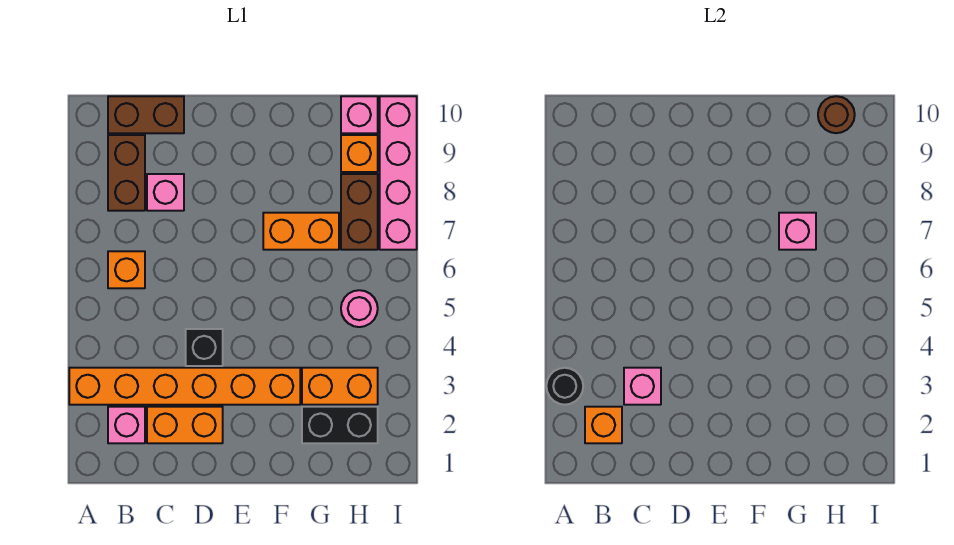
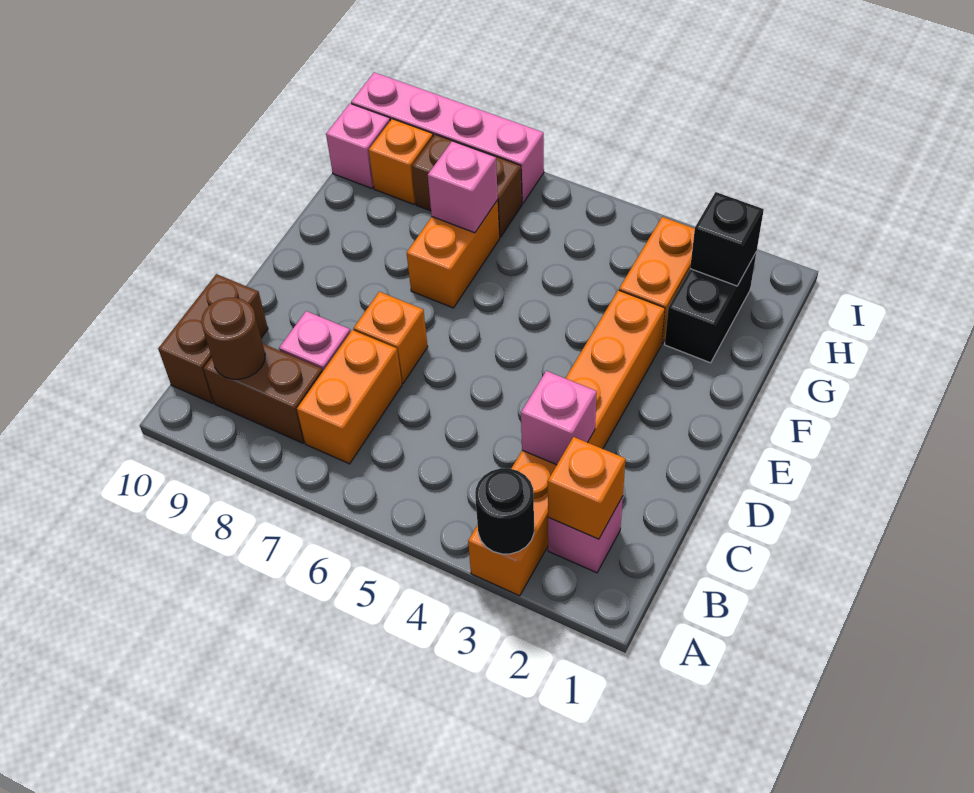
orange brick B6 level 1 -> orange brick D7 level 1
orange brick C2:D2 level 1 -> orange brick B7:C7 level 1
black brick D4 level 1 -> black brick H2 level 2
pink round brick H5 level 1 -> none
brown round brick H10 level 2 -> brown round brick B9 level 2

